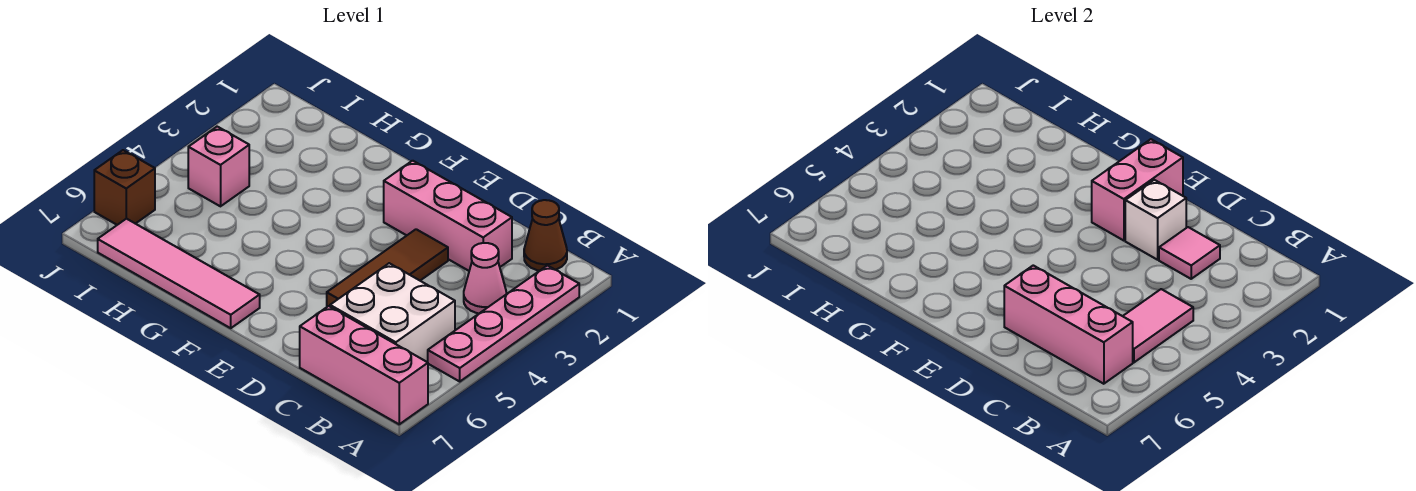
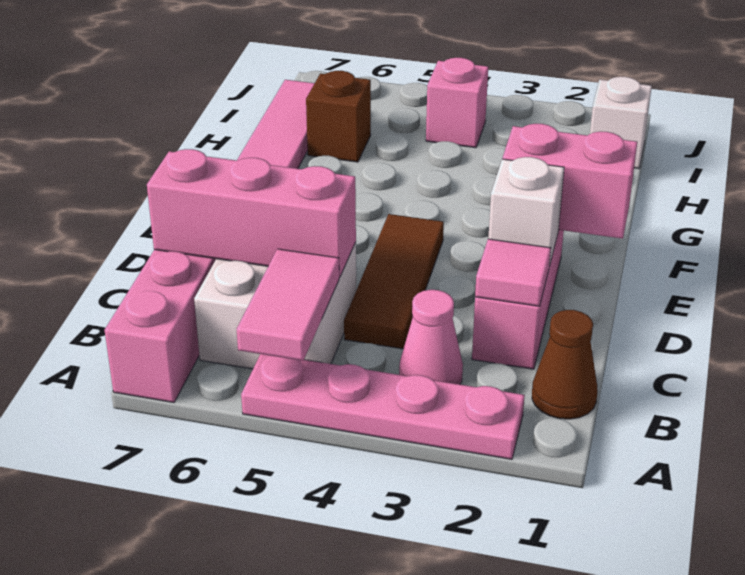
pink tile B4:B5 level 2 -> pink tile A5:B5 level 2
pink brick B6:D6 level 2 -> pink brick C5:C7 level 2
brown tile D3:D5 level 1 -> brown tile C4:E4 level 1
none -> white brick I1 level 1
brown brick J6 level 1 -> brown brick H6 level 1

